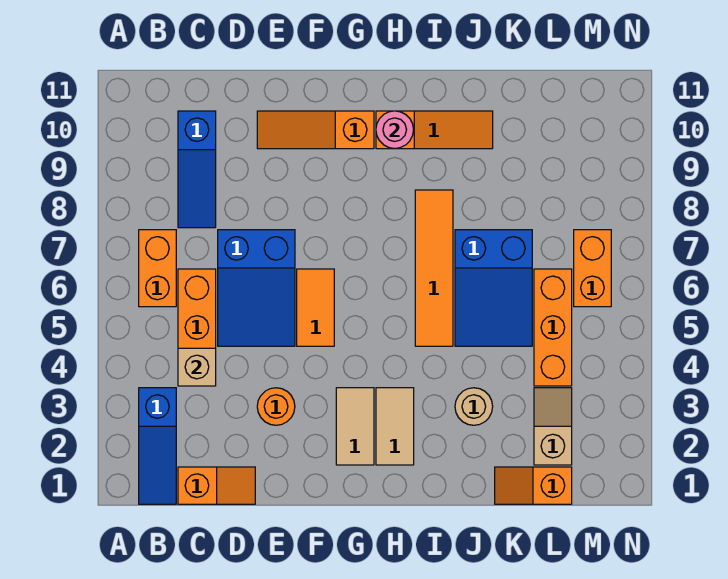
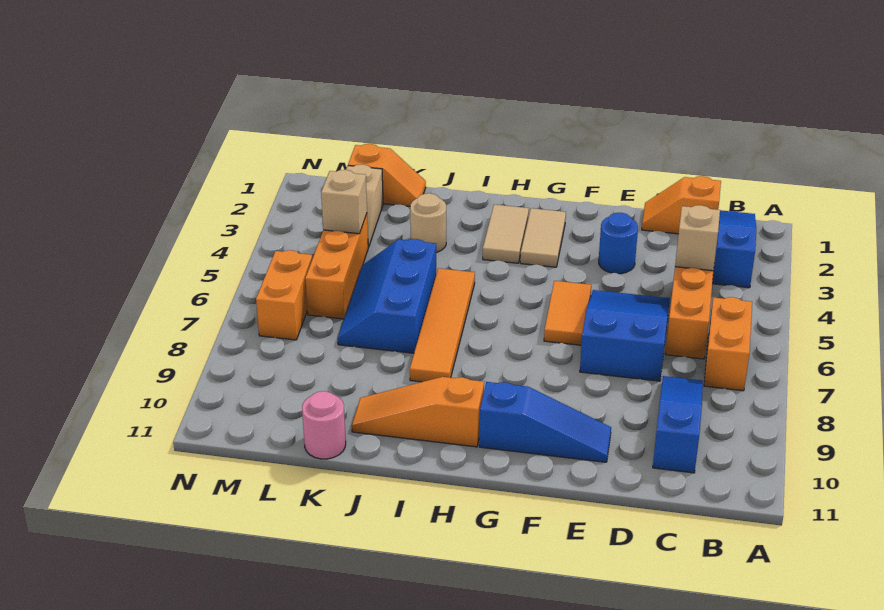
orange round brick E3 level 1 -> blue round brick E3 level 1
orange slope E10:G10 level 1 top G -> blue slope E10:G10 level 1 top G
pink round brick H10 level 2 -> pink round brick K11 level 1
blue slope J5:K7 level 1 top 7 -> blue slope J5:K7 level 1 top J
none -> tan brick L4 level 2

